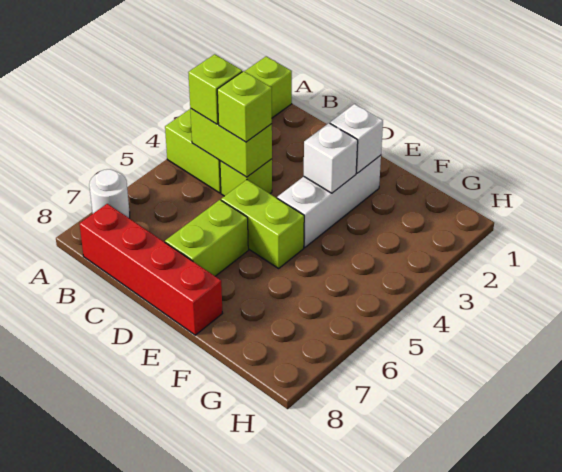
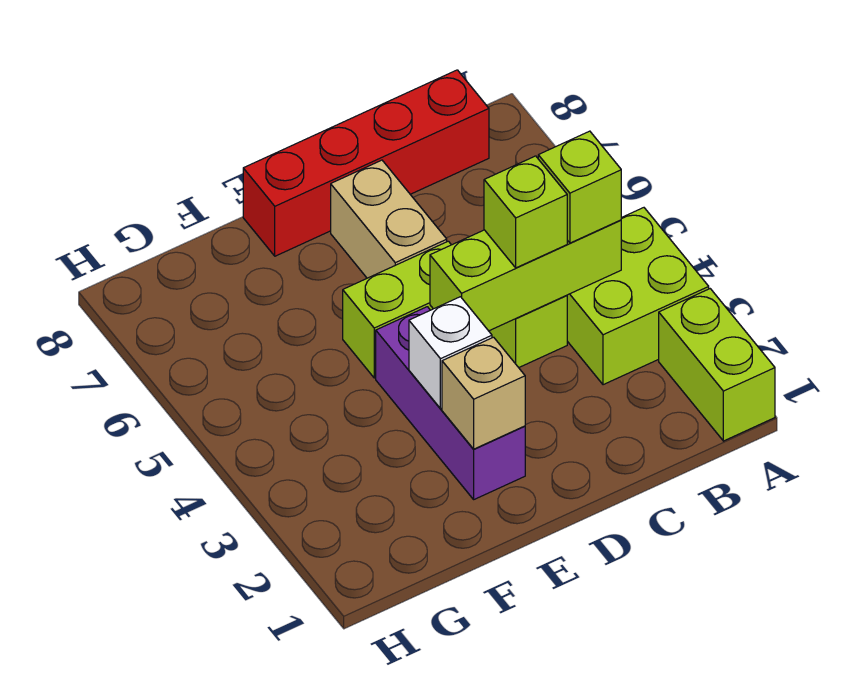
white round brick A7 level 1 -> none
lime brick B4:C4 level 2 -> lime brick B4:D4 level 2
lime brick D6:D7 level 1 -> tan brick D6:D7 level 1
white brick E2:E4 level 1 -> purple brick E2:E4 level 1
white brick E2 level 2 -> tan brick E2 level 2

